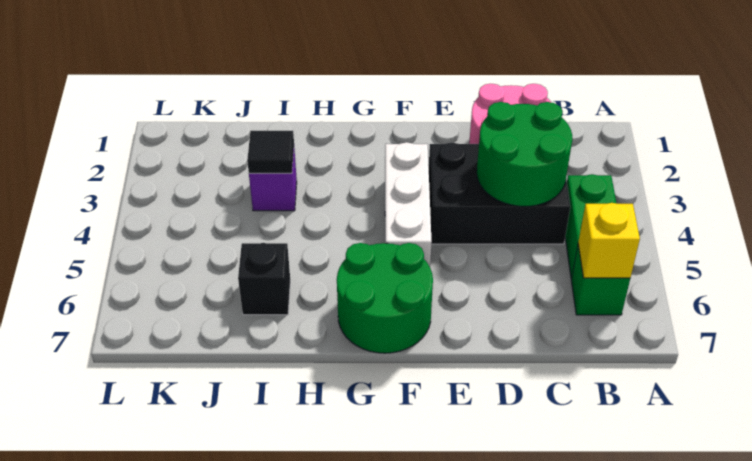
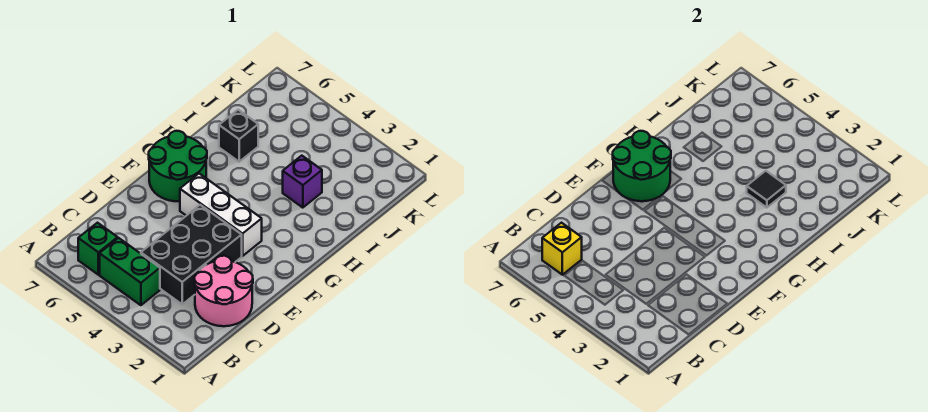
green round brick C3:D4 level 2 -> green round brick F6:G7 level 2

